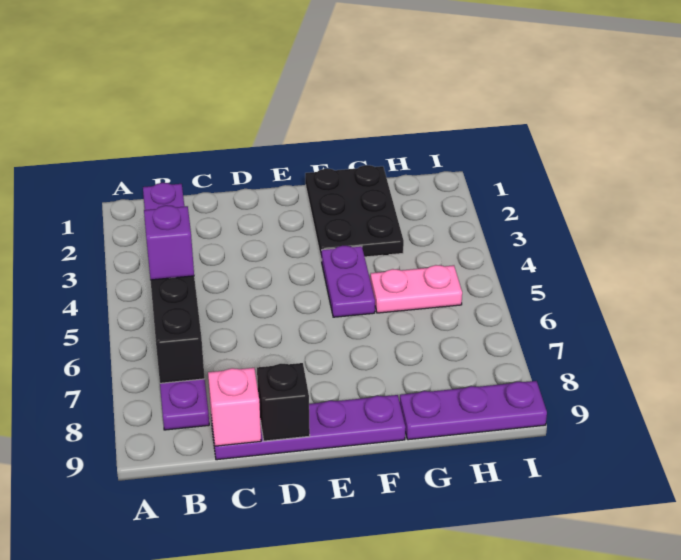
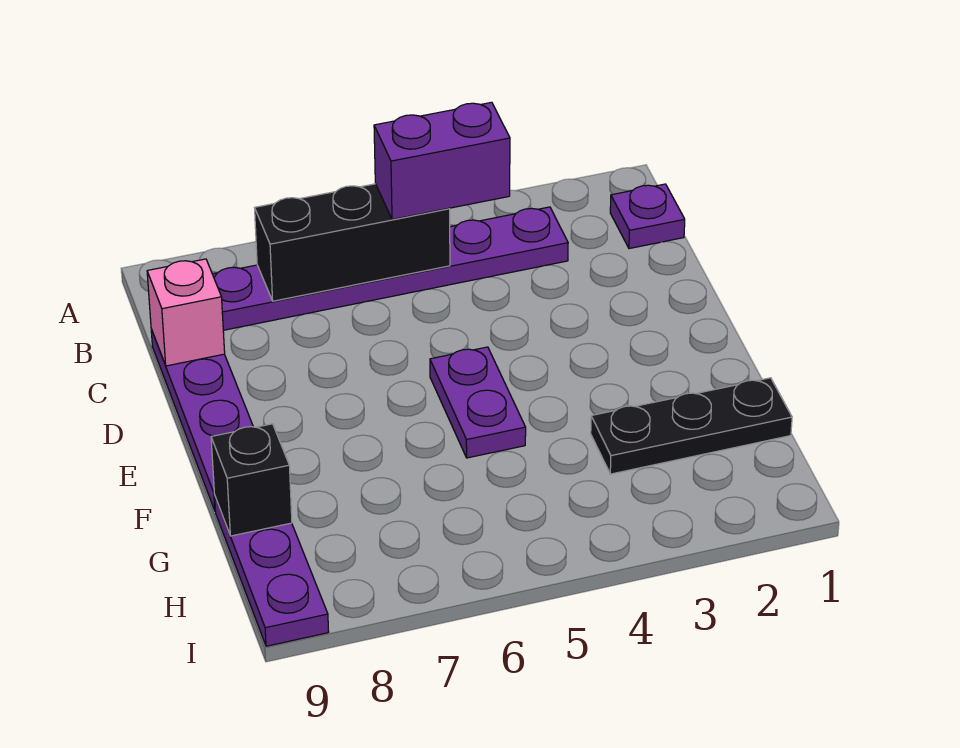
purple brick B5 level 3 -> purple brick B4:B5 level 3
black brick D9 level 2 -> black brick G9 level 2
black plate F1:G3 level 1 -> black plate G1:G3 level 1
purple plate F4:F5 level 1 -> purple plate E5:F5 level 1
pink plate G5:H5 level 1 -> none

